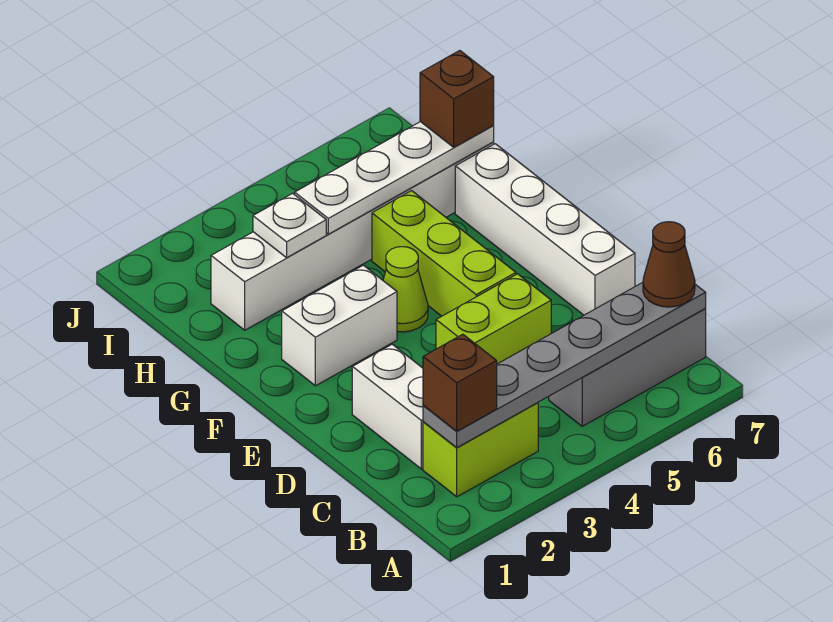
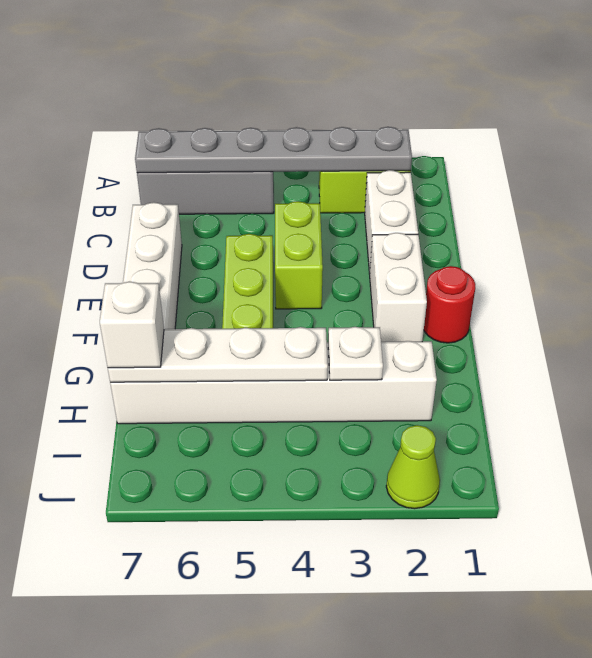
brown brick B2 level 3 -> none
brown cone B7 level 3 -> none
lime brick D4:D5 level 1 -> lime brick D4:E4 level 1
none -> red round brick F1 level 1
white brick F2:F3 level 1 -> white brick E2:F2 level 1
lime cone F4 level 1 -> lime cone J2 level 1
brown brick H7 level 3 -> white brick H7 level 3

